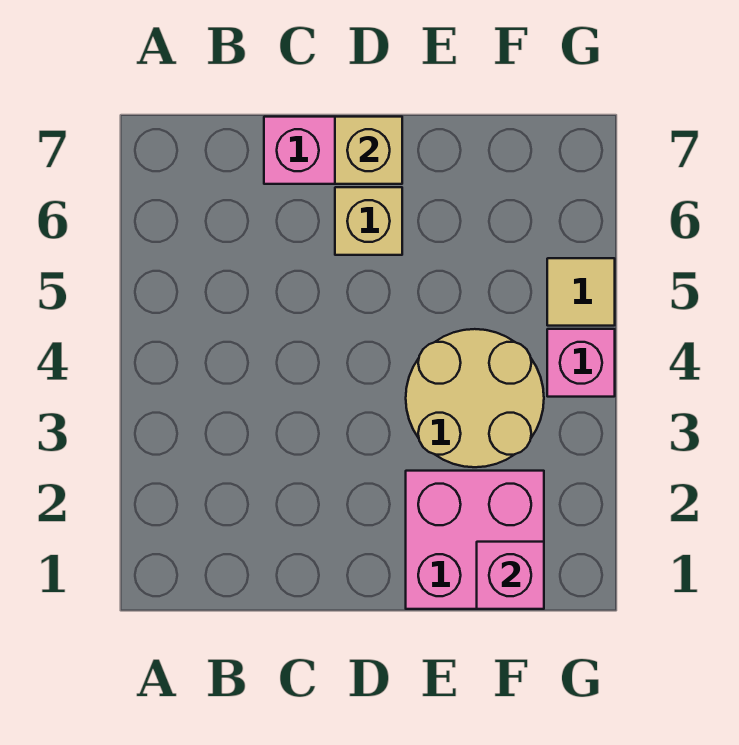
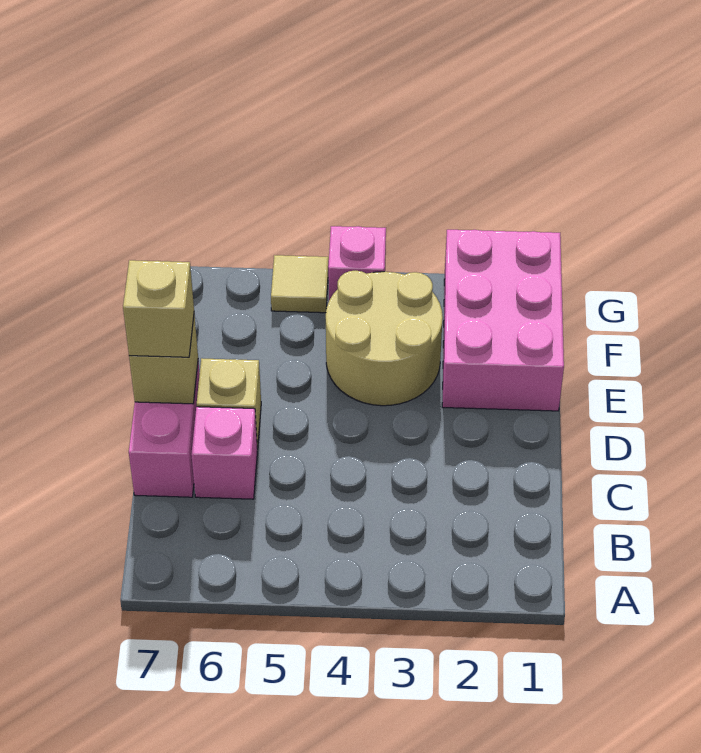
none -> tan brick D7 level 3
pink brick E1:F2 level 1 -> pink brick E1:G2 level 1
pink brick F1 level 2 -> pink brick C6 level 1

